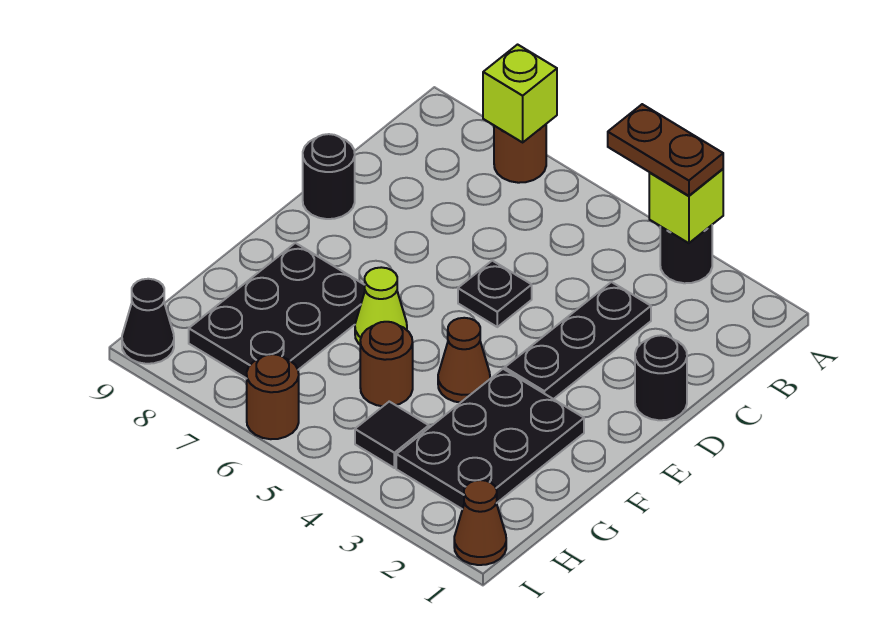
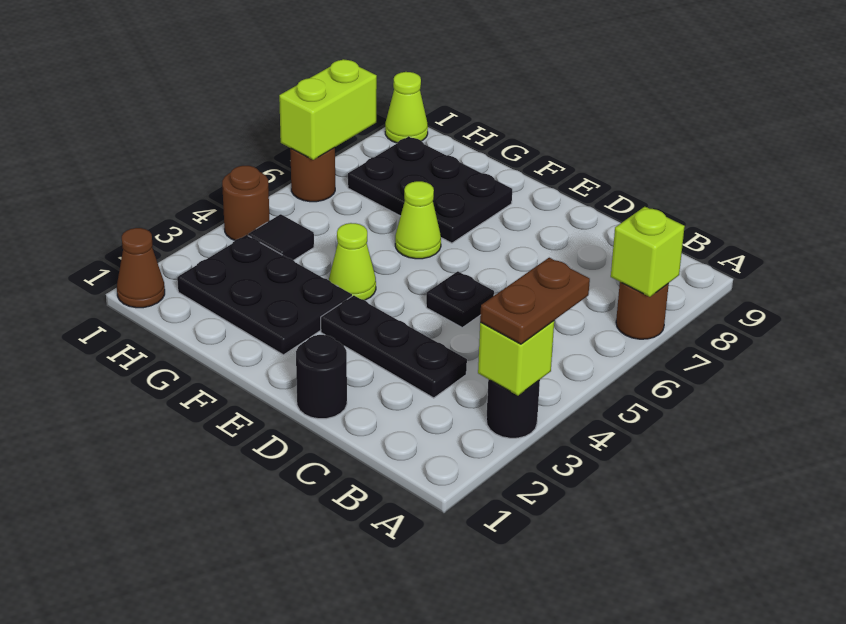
black round brick D9 level 1 -> none
brown cone F4 level 1 -> lime cone F4 level 1
brown round brick G5 level 1 -> brown round brick I4 level 1
none -> lime brick I6:I7 level 2
black cone I9 level 1 -> lime cone I9 level 1

